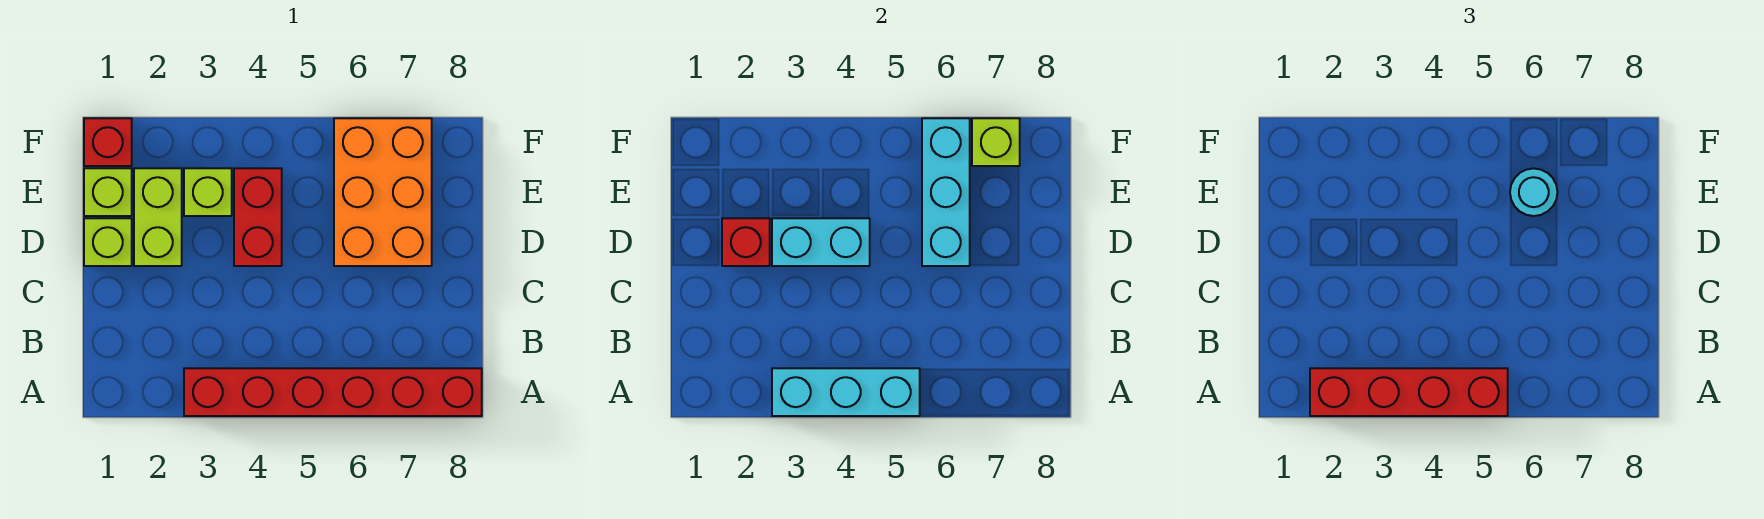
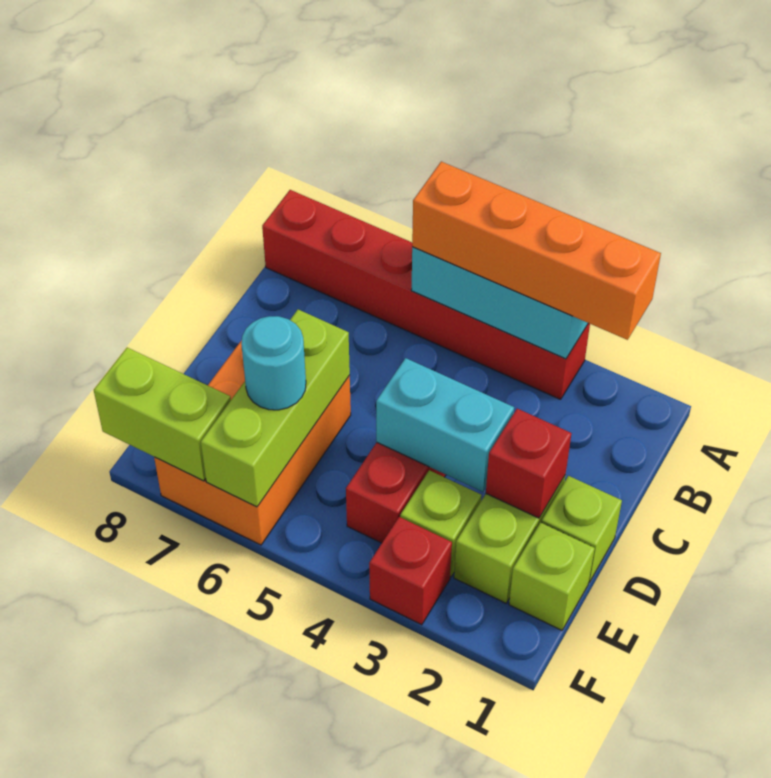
red brick A2:A5 level 3 -> orange brick A2:A5 level 3
cyan brick D6:F6 level 2 -> lime brick D6:F6 level 2
red brick F1 level 1 -> red brick F3 level 1
lime brick F7 level 2 -> lime brick F7:F8 level 2

